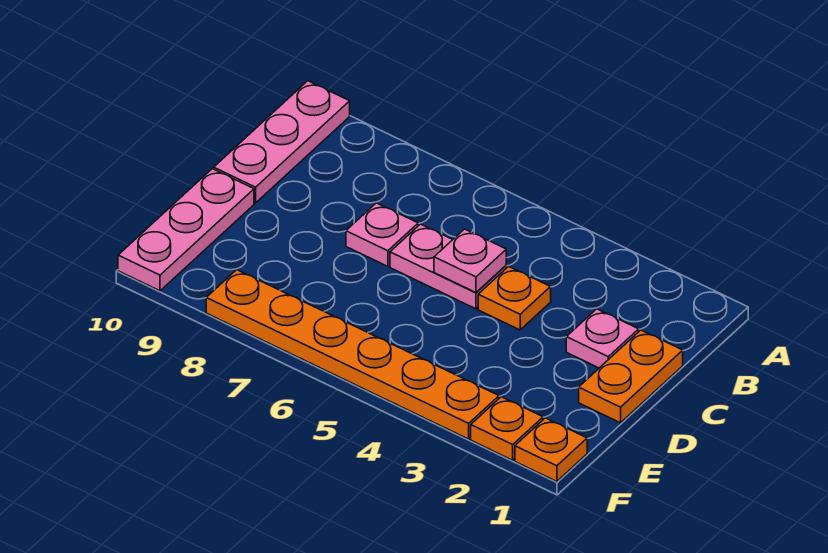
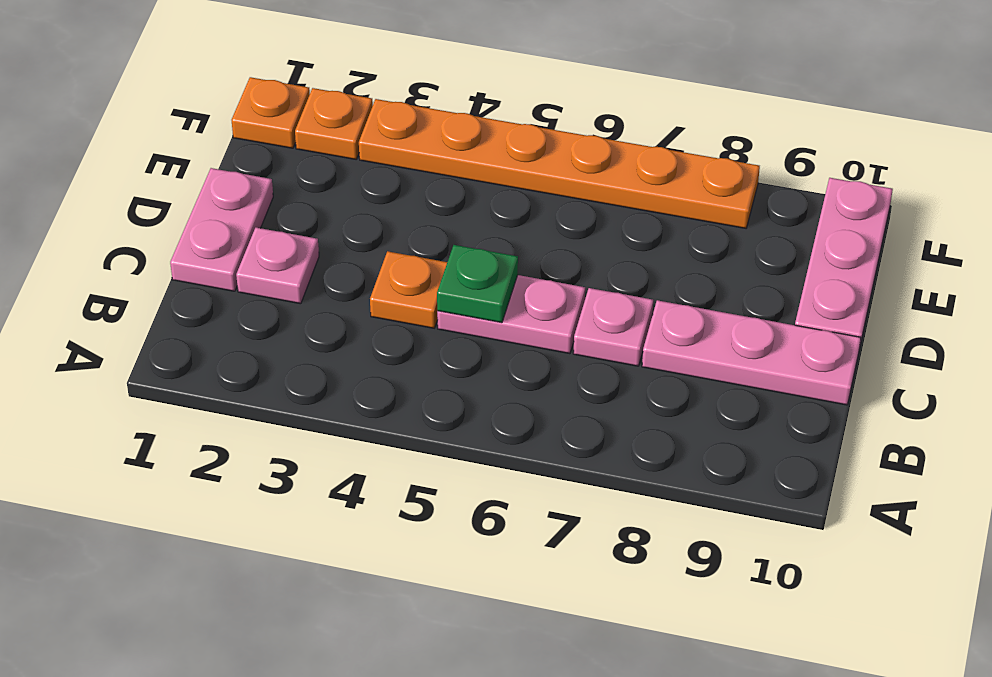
pink plate A10:C10 level 1 -> pink plate C8:C10 level 1
orange plate C1:D1 level 1 -> pink plate C1:D1 level 1
pink plate C5 level 2 -> green plate C5 level 2

